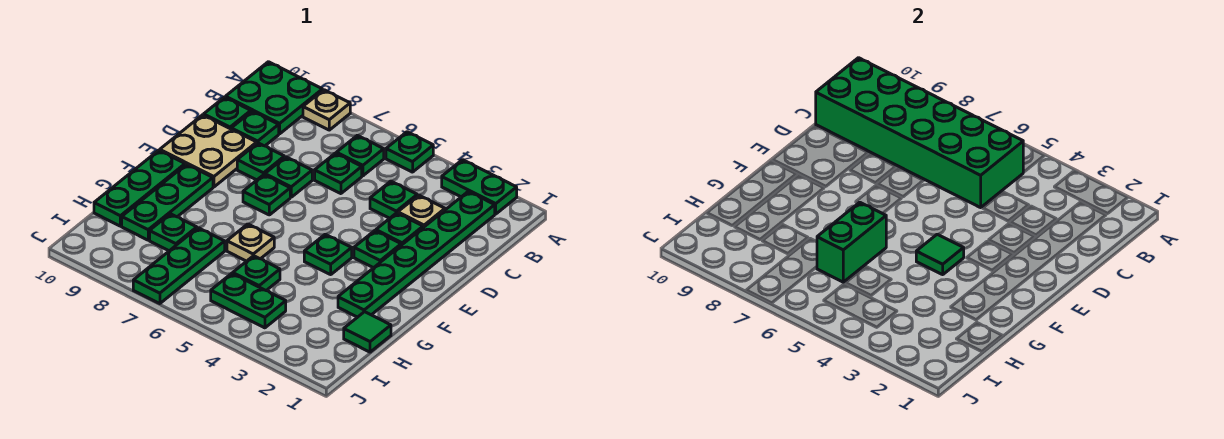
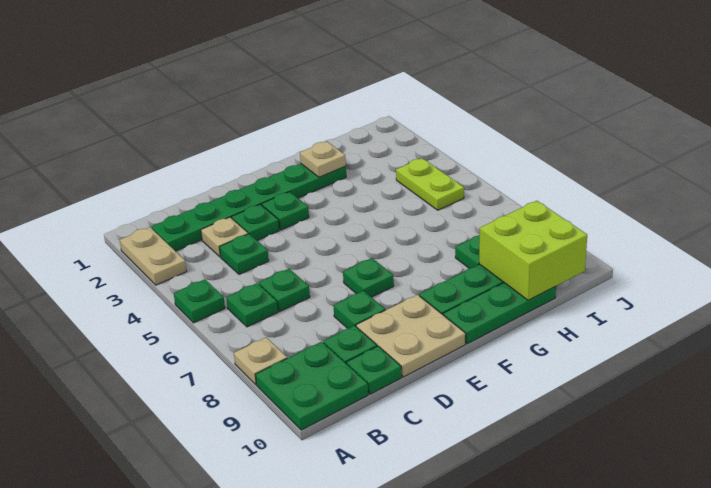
green plate A2:A3 level 1 -> tan plate A2:A3 level 1
green brick B5:C10 level 2 -> none
green plate D7 level 1 -> none
green plate F4 level 1 -> none
green tile F4 level 2 -> none
tan plate G6 level 1 -> tan plate G2 level 2
green brick G6:H6 level 2 -> none
green tile H1 level 1 -> none
green plate H5 level 1 -> none
green plate H7:J7 level 1 -> none
none -> lime brick H9:I10 level 2
green plate I4:I5 level 1 -> lime plate I4:I5 level 1

